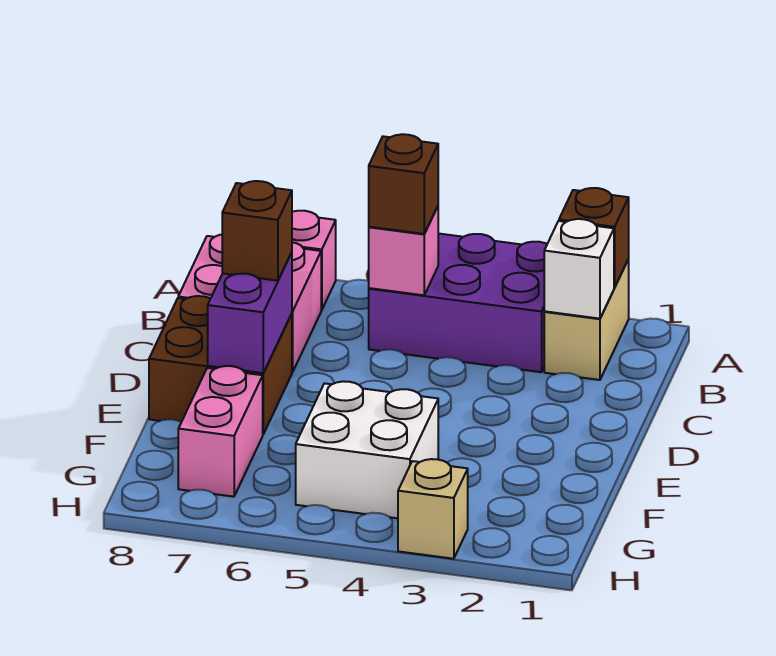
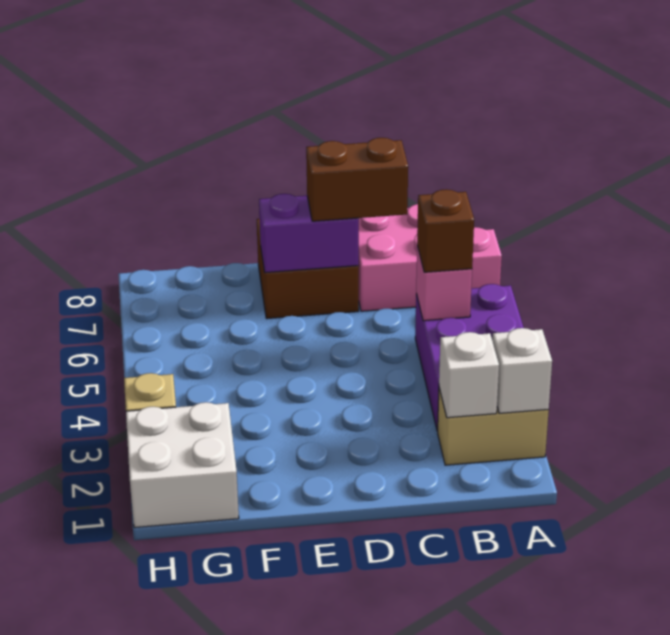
brown brick A2 level 2 -> white brick A2 level 2
brown brick D7 level 3 -> brown brick C7:D7 level 3
white brick F4:G5 level 1 -> white brick G1:H2 level 1
pink brick F7:G7 level 1 -> none

